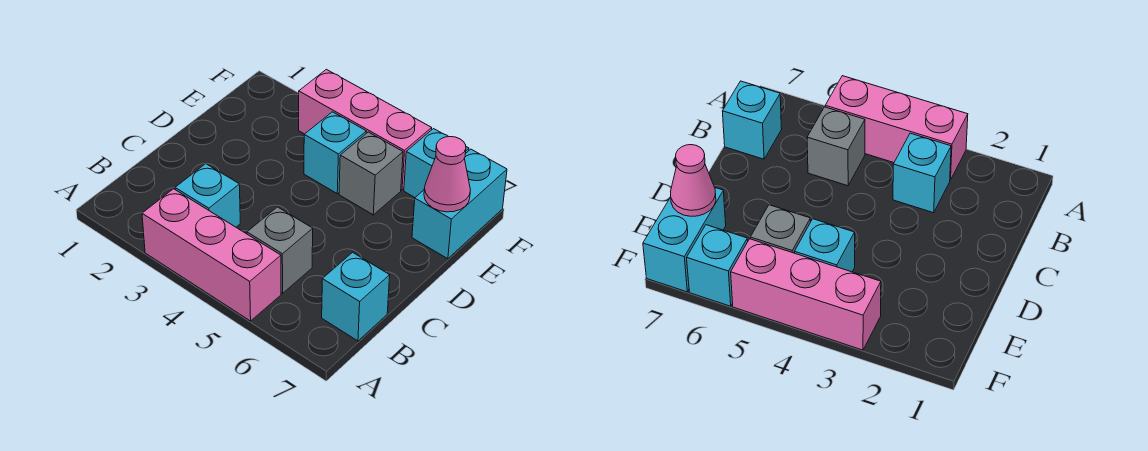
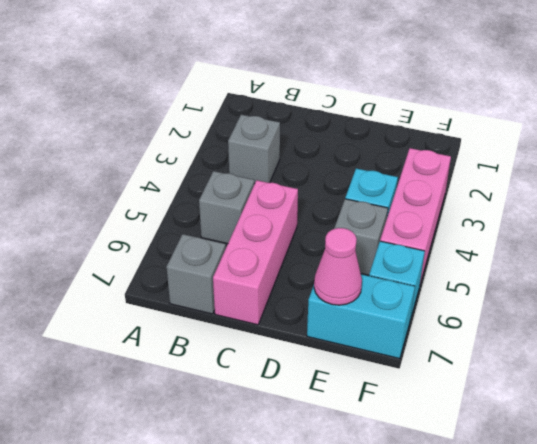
pink brick A3:A5 level 1 -> pink brick C5:C7 level 1
cyan brick B3 level 1 -> grey brick B3 level 1
cyan brick B7 level 1 -> grey brick B7 level 1

